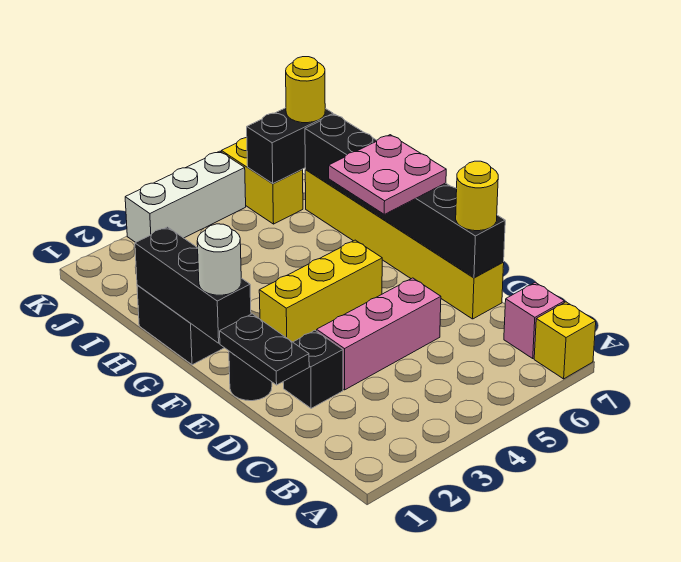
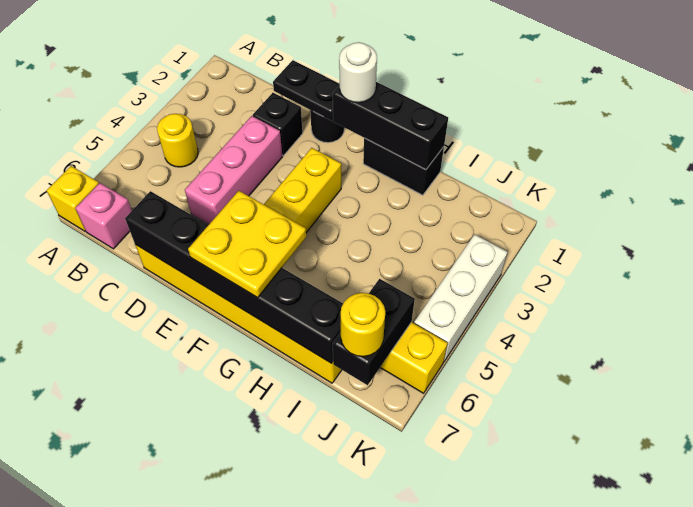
yellow round brick D7 level 3 -> yellow round brick B4 level 1
pink plate F6:G7 level 3 -> yellow plate F6:G7 level 3

